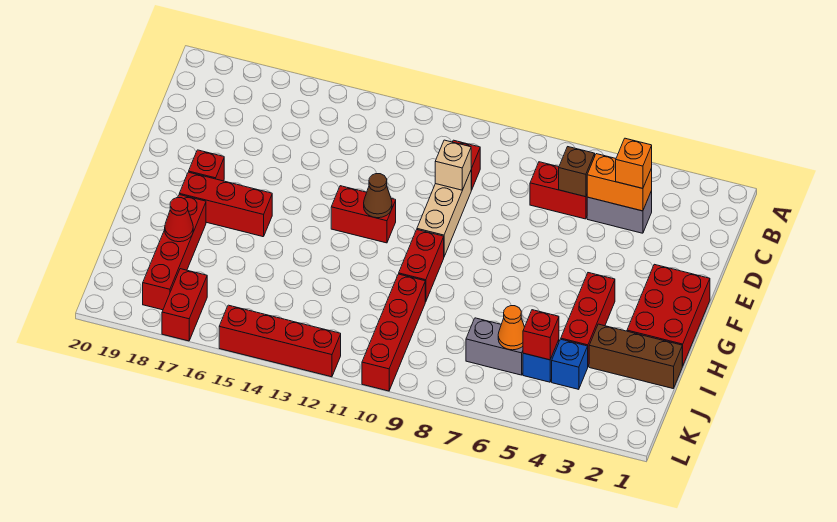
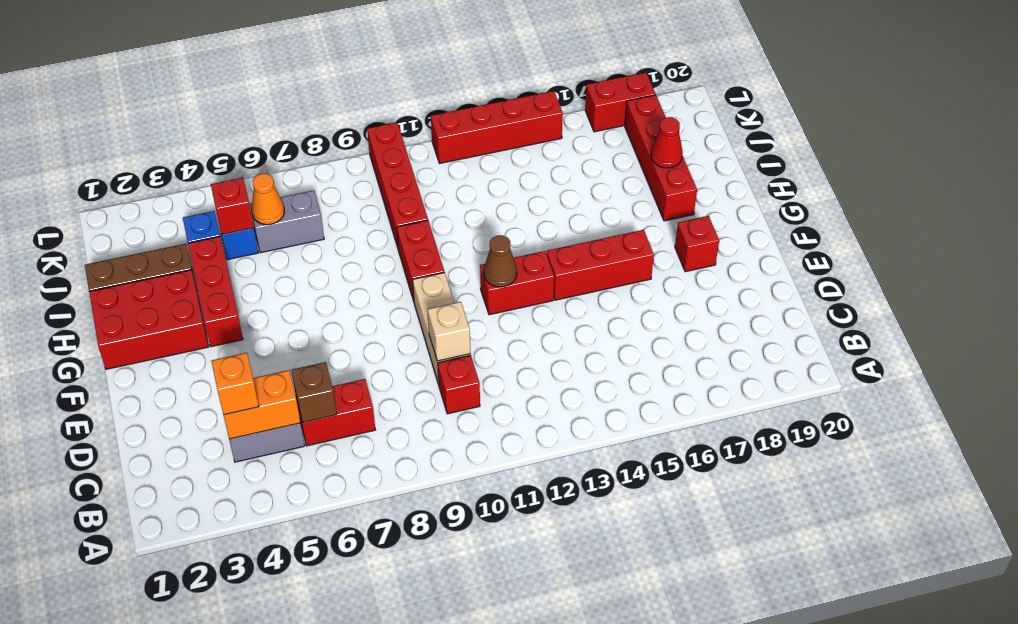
red brick F1:H2 level 1 -> red brick G1:H3 level 1
red brick G16:G18 level 1 -> red brick F14:F16 level 1
red brick K17:L17 level 1 -> red brick L17:L18 level 1

